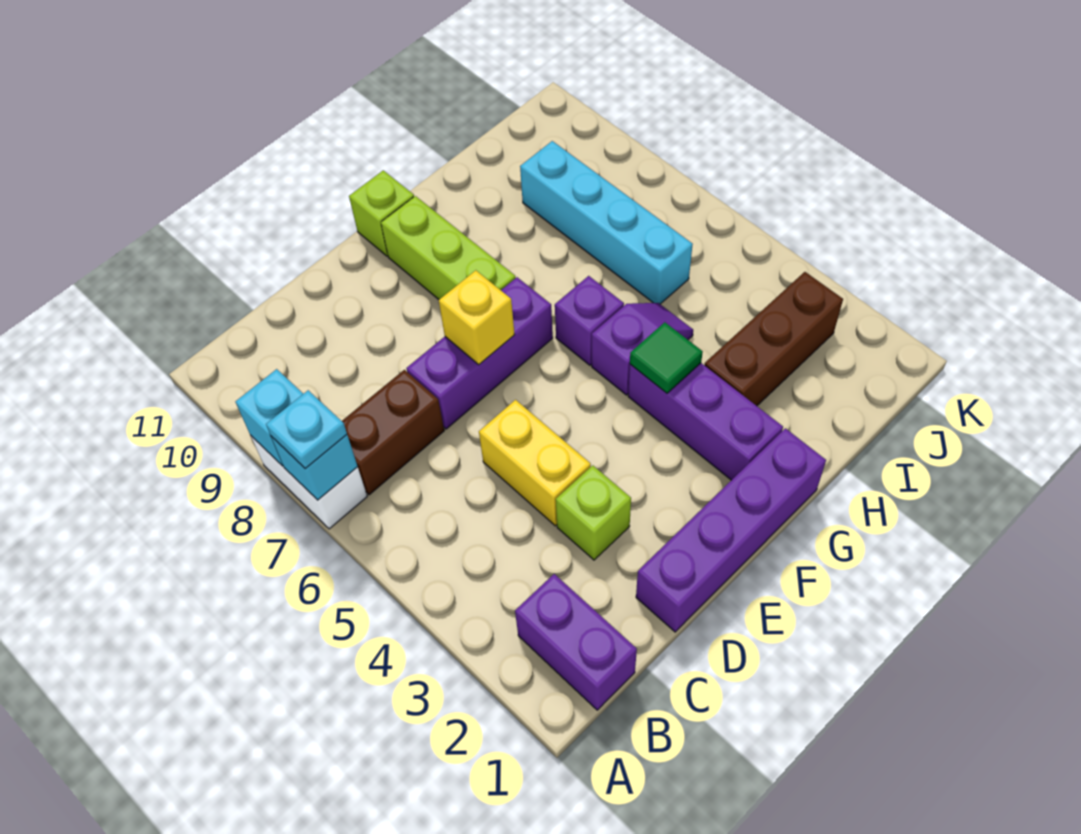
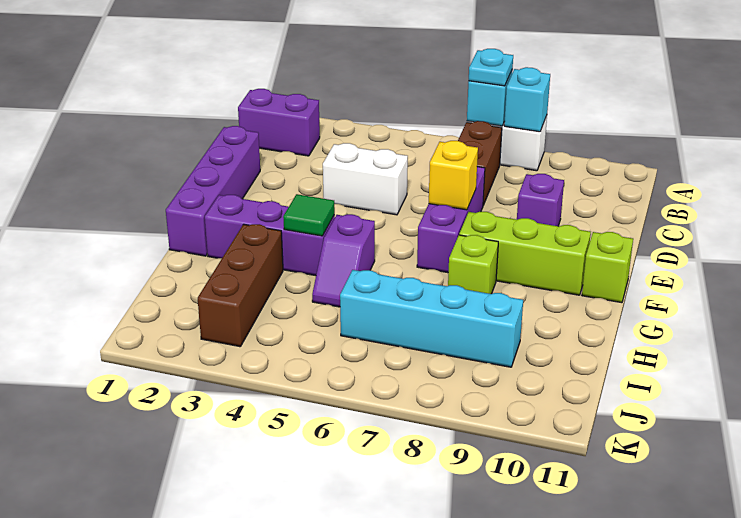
lime brick D3 level 1 -> lime brick G8 level 1
yellow brick D4:D5 level 1 -> white brick D4:D5 level 1
purple brick G6 level 1 -> purple brick D9 level 1

